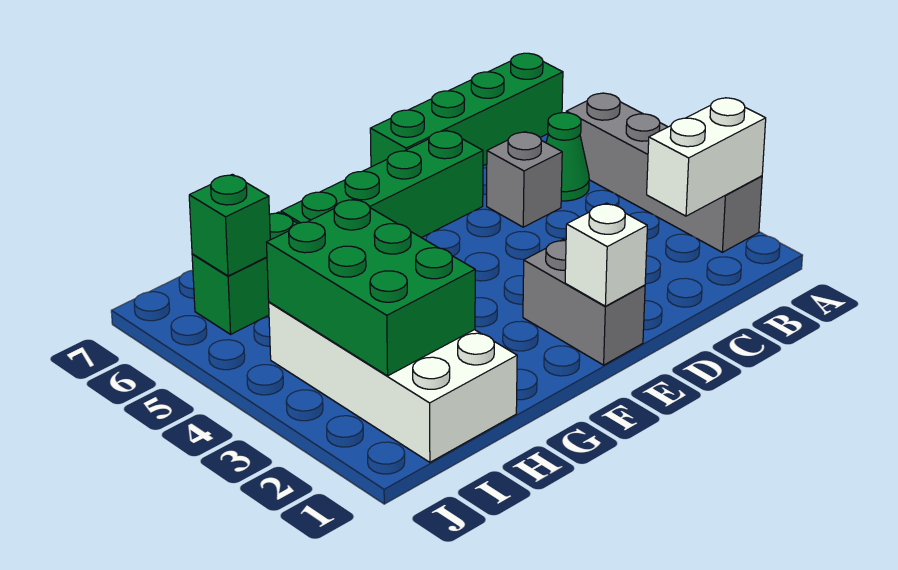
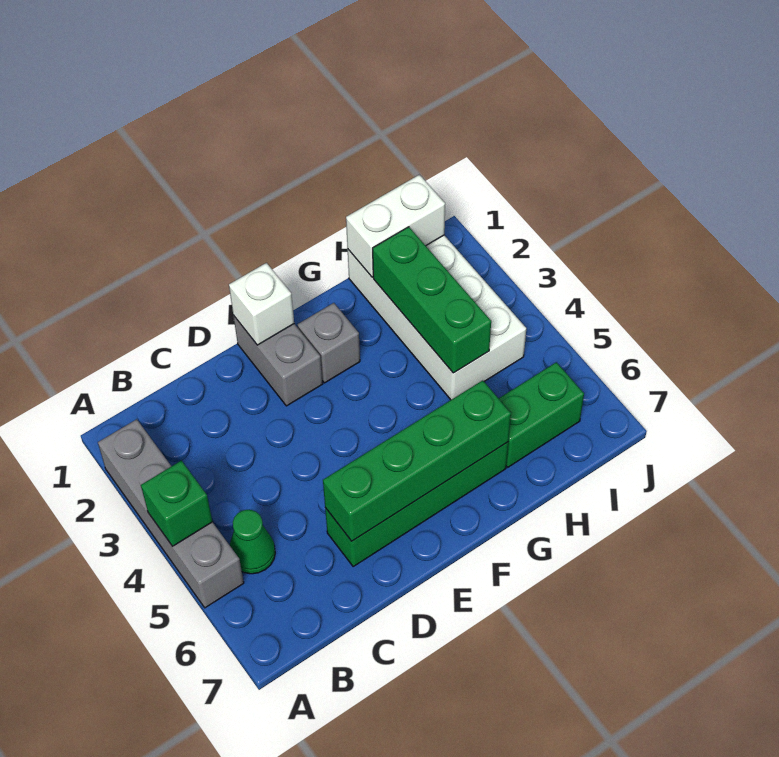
white brick A2:B2 level 2 -> white brick H1:I1 level 2
green brick A7:D7 level 1 -> green brick D6:G6 level 2
grey brick C5 level 1 -> grey brick F2 level 1
green brick H2:I4 level 2 -> green brick H2:H4 level 2
green brick I6 level 2 -> green brick A4 level 2

